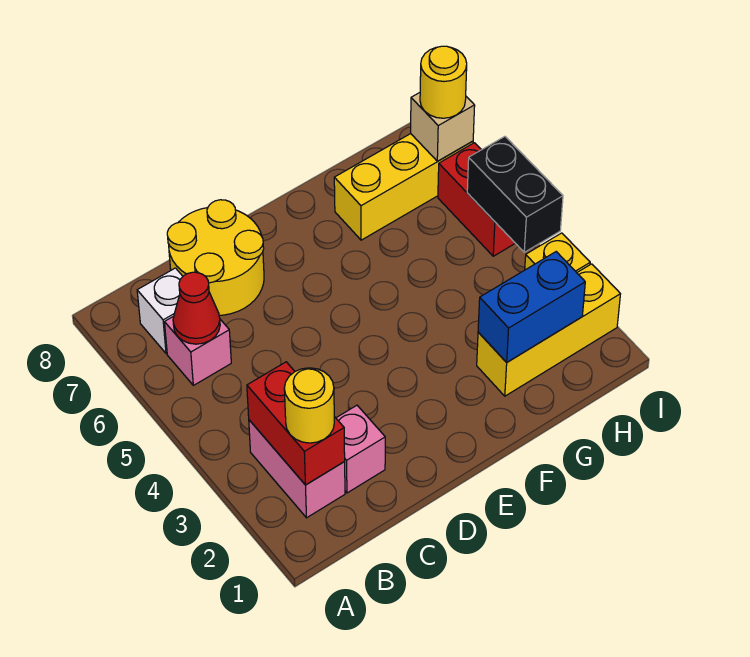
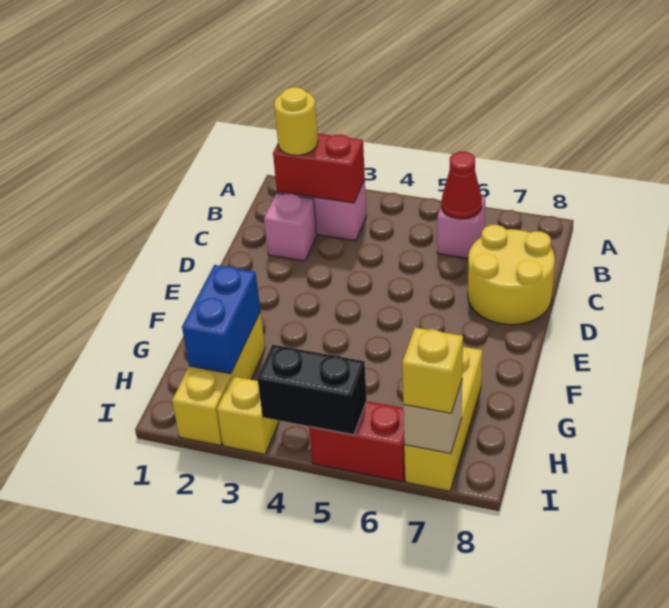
white brick B7 level 1 -> none
yellow round brick I7 level 3 -> yellow brick I7 level 3

